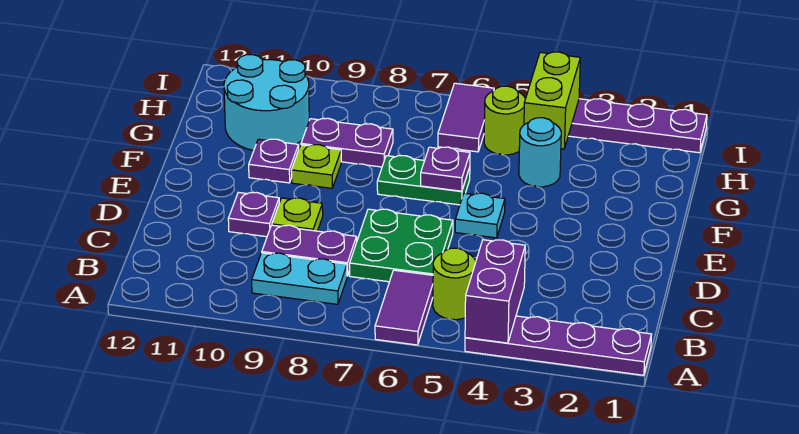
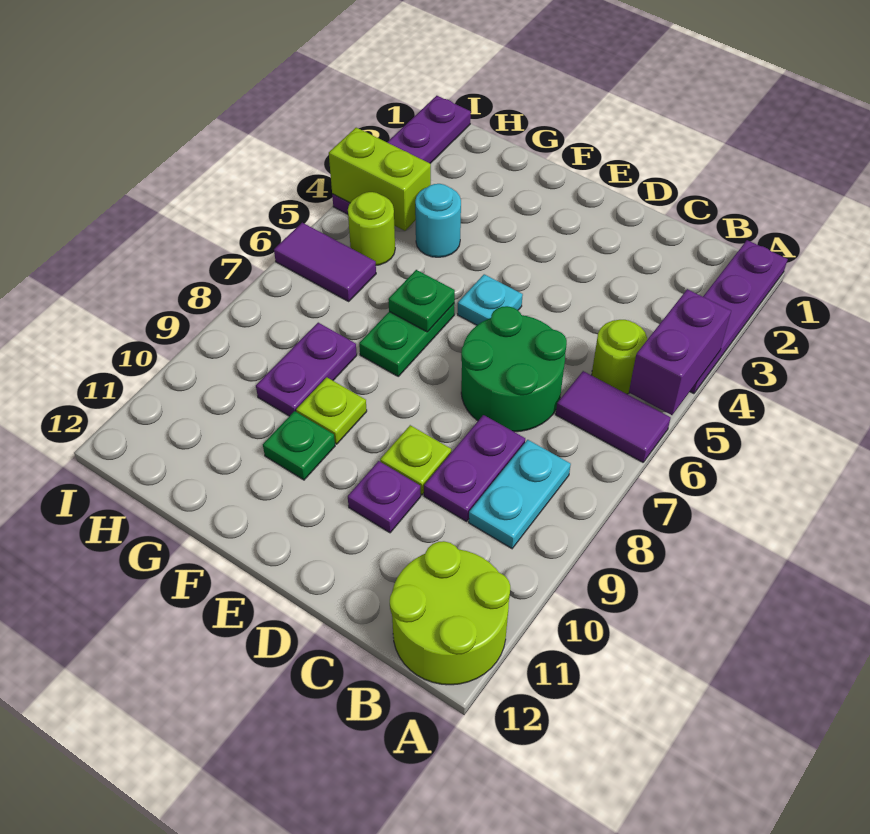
purple brick A4:B4 level 2 -> purple brick A4:A5 level 2
none -> lime round brick A11:B12 level 1
green plate C6:D7 level 1 -> green round brick C6:D7 level 1
purple plate F6 level 2 -> green plate F6 level 2
purple plate F10 level 1 -> green plate F10 level 1
cyan round brick G10:H11 level 1 -> none

